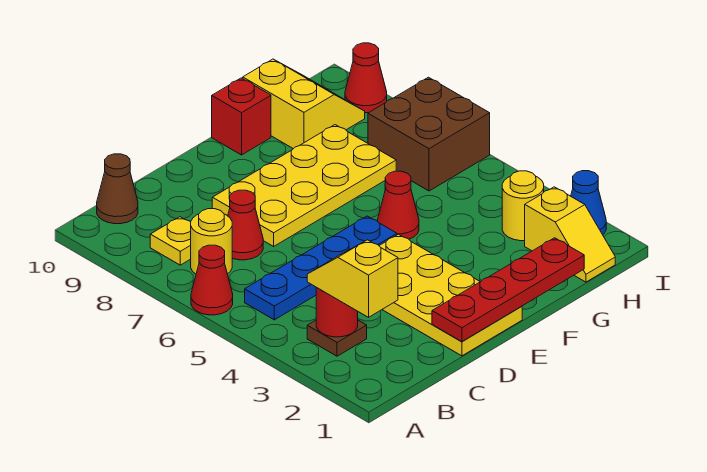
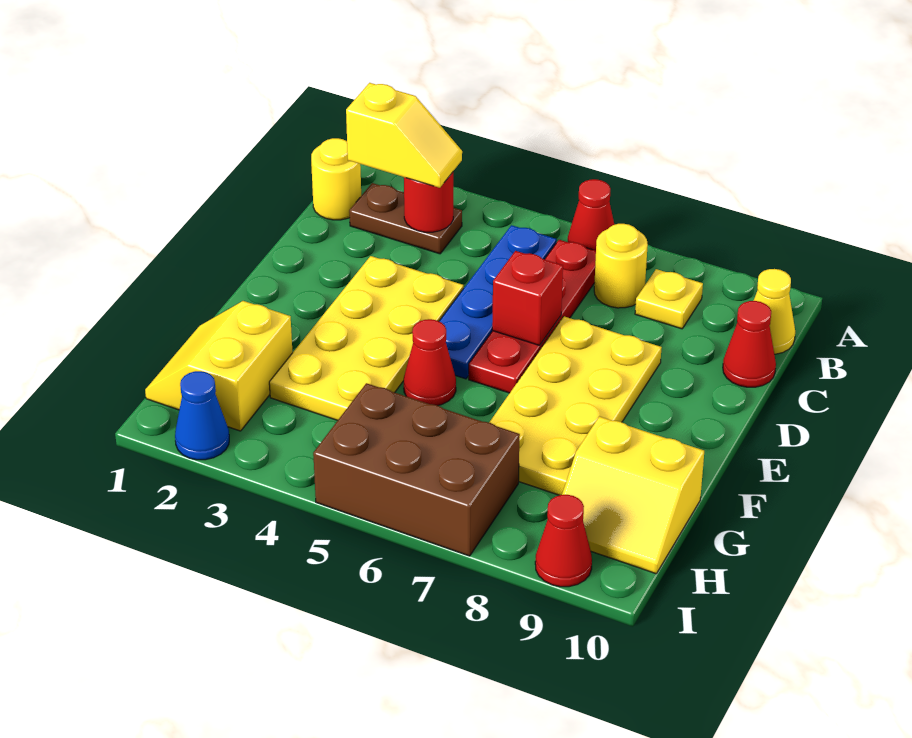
brown plate B3 level 1 -> brown plate B2:B3 level 1
brown cone B10 level 1 -> yellow cone B10 level 1
red cone C7 level 1 -> red cone C10 level 1
yellow plate D1:E4 level 1 -> yellow plate D3:G4 level 1
red plate D1:G1 level 2 -> red plate B6:E6 level 1
red brick F10 level 1 -> red brick D6 level 2
yellow slope H1:H2 level 1 top 2 -> yellow slope G1:H2 level 1 top 2
yellow round brick H3 level 1 -> yellow round brick B1 level 1
brown brick H6:I7 level 1 -> brown brick H5:I7 level 1

